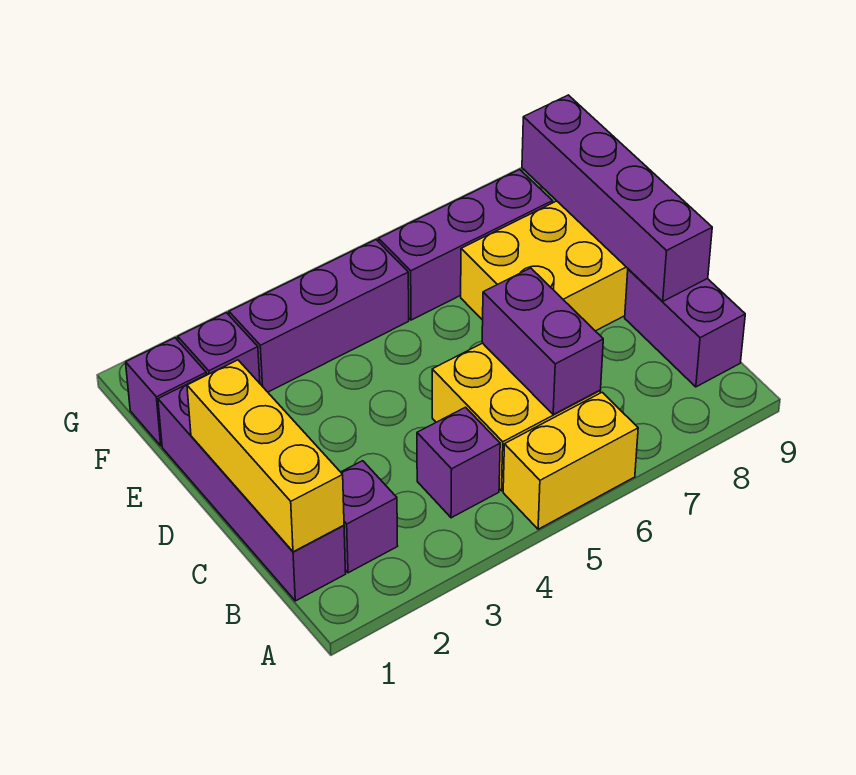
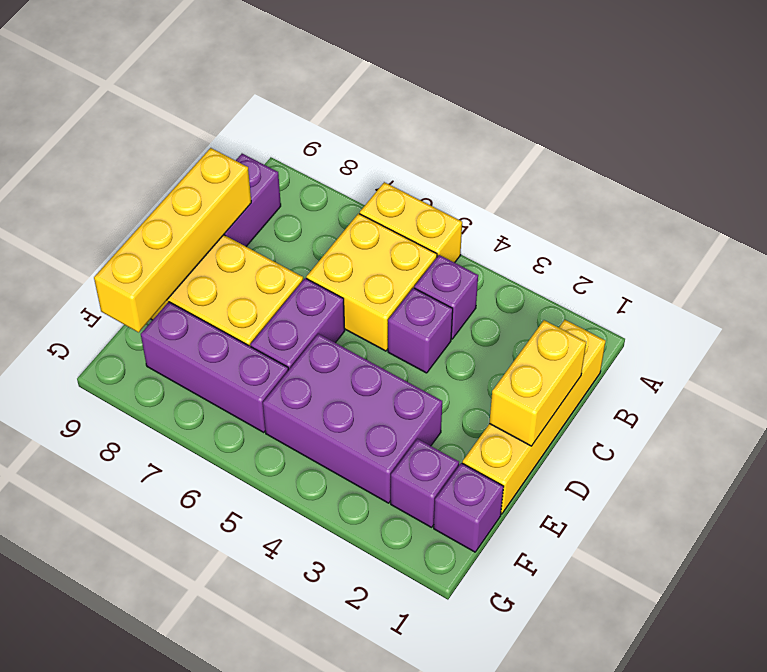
purple brick B1:E1 level 1 -> yellow brick B1:E1 level 1
yellow brick B1:D1 level 2 -> yellow brick C1:D1 level 2
purple brick B2 level 1 -> purple brick C4 level 1
purple brick B6:C6 level 2 -> purple brick D6:E6 level 1
purple brick C9:F9 level 2 -> yellow brick C9:F9 level 2
purple brick F3:F5 level 1 -> purple brick E3:F5 level 1

